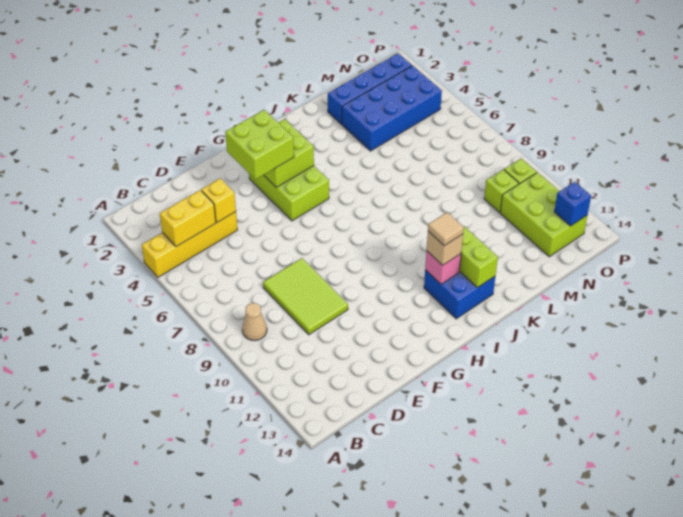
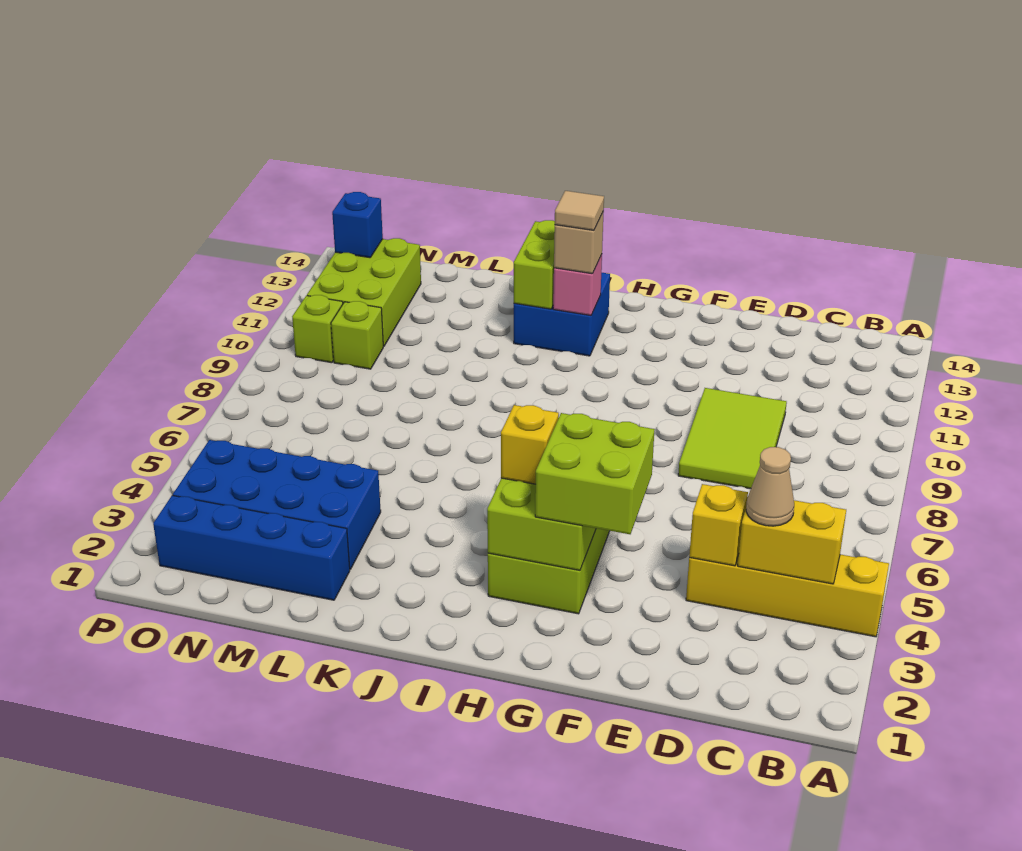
tan cone B9 level 1 -> tan cone C4 level 3
none -> yellow brick H4 level 3

